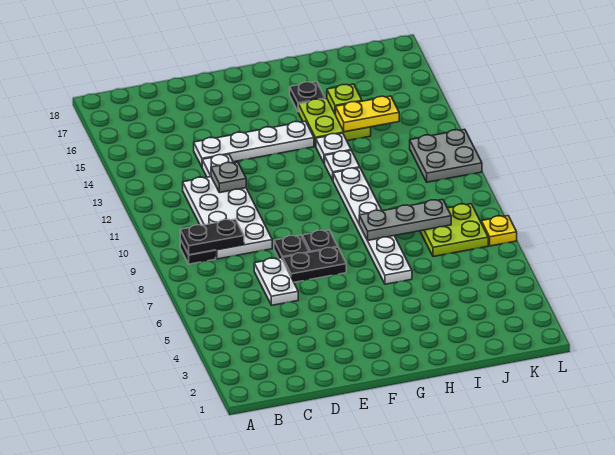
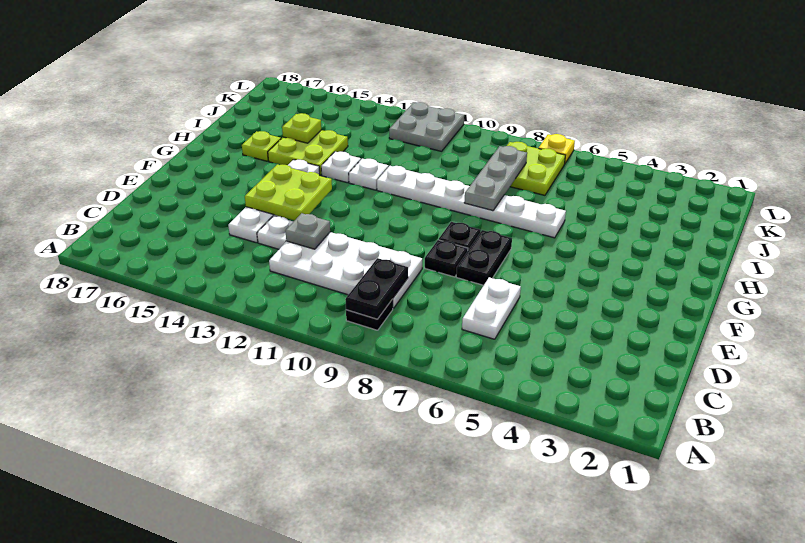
white plate D6:D7 level 1 -> white plate C6:D6 level 1
none -> lime plate E13:F14 level 2
black plate H16 level 1 -> lime plate H16 level 1
yellow plate I14:J14 level 2 -> none

